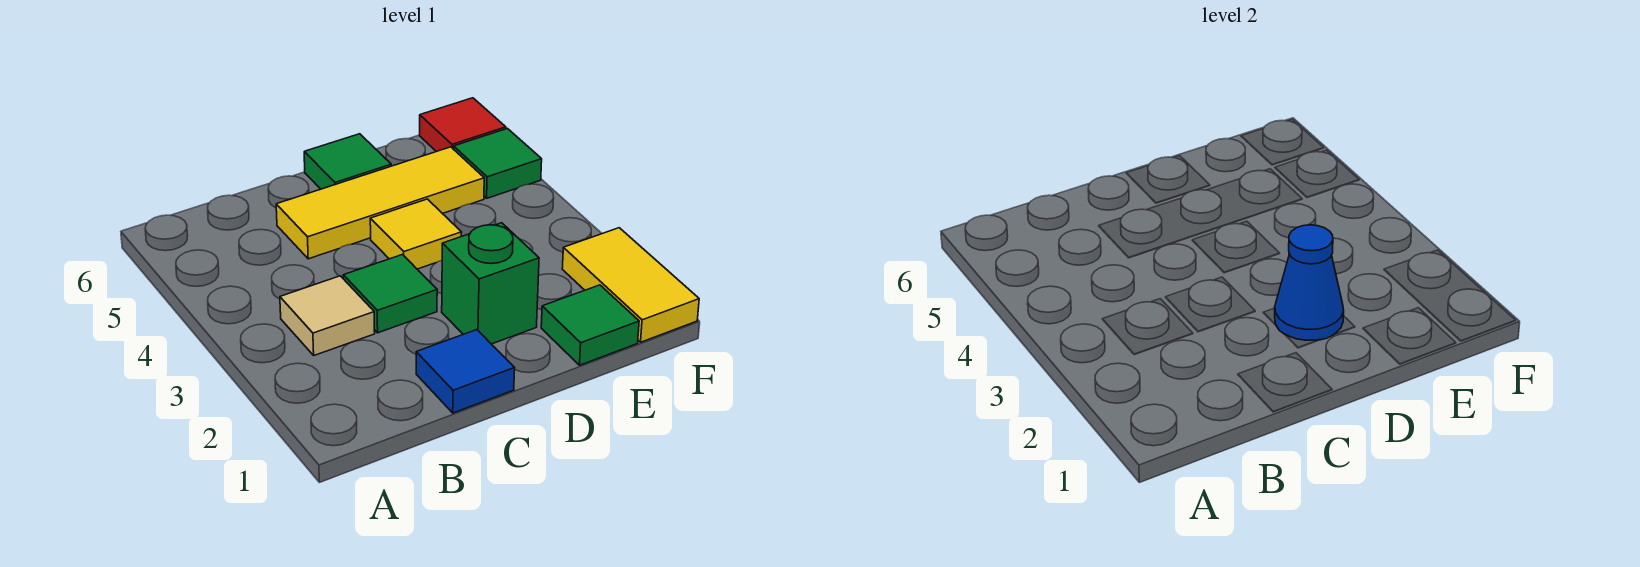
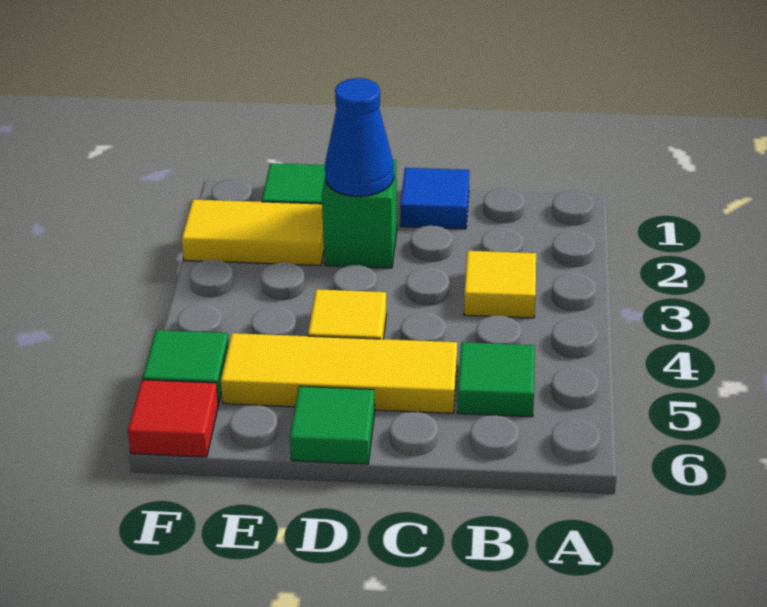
tan tile B3 level 1 -> yellow tile B3 level 1
green tile C3 level 1 -> green tile B5 level 1
yellow tile F1:F2 level 1 -> yellow tile E2:F2 level 1

